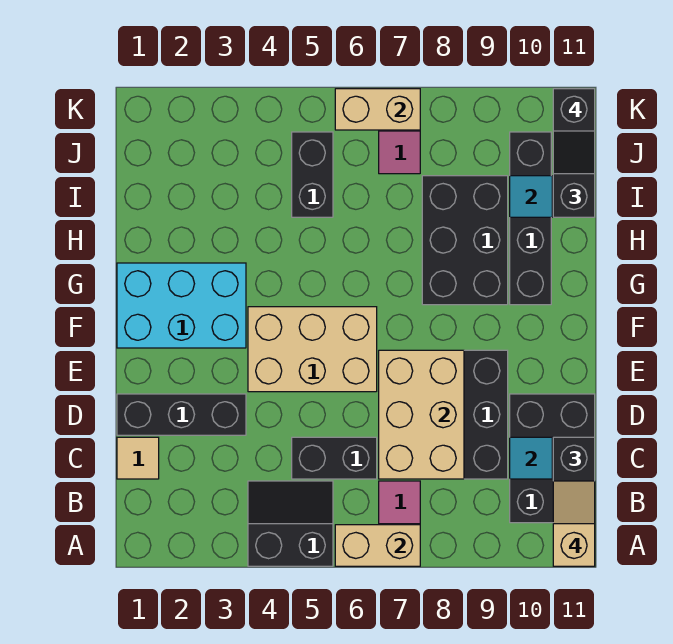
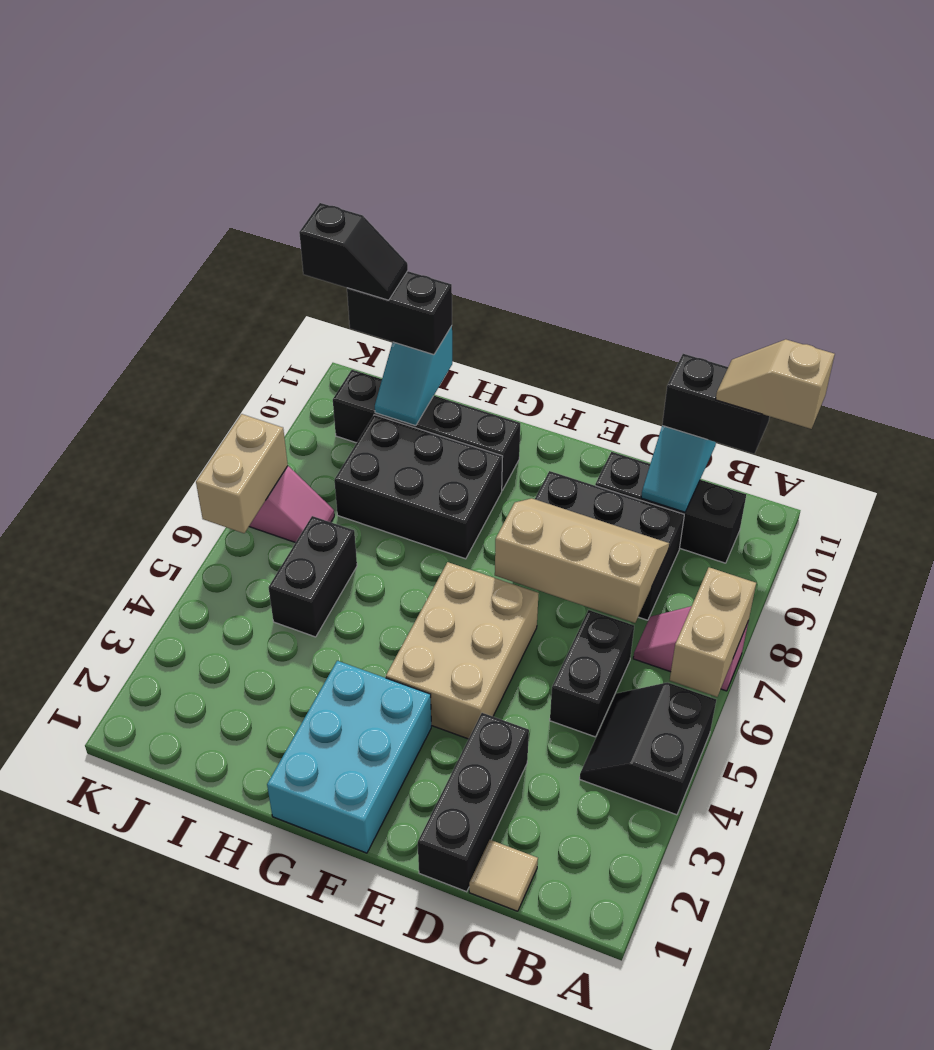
black brick B10:D11 level 1 -> black brick B10:D10 level 1
tan brick C7:E8 level 2 -> tan slope C7:E8 level 2 top 7
black brick I5:J5 level 1 -> black brick I5:I6 level 1

